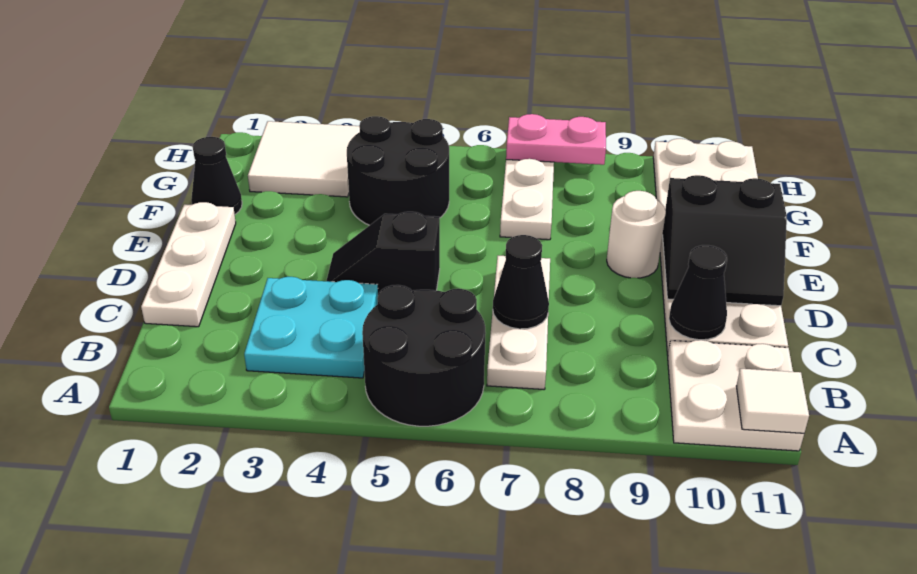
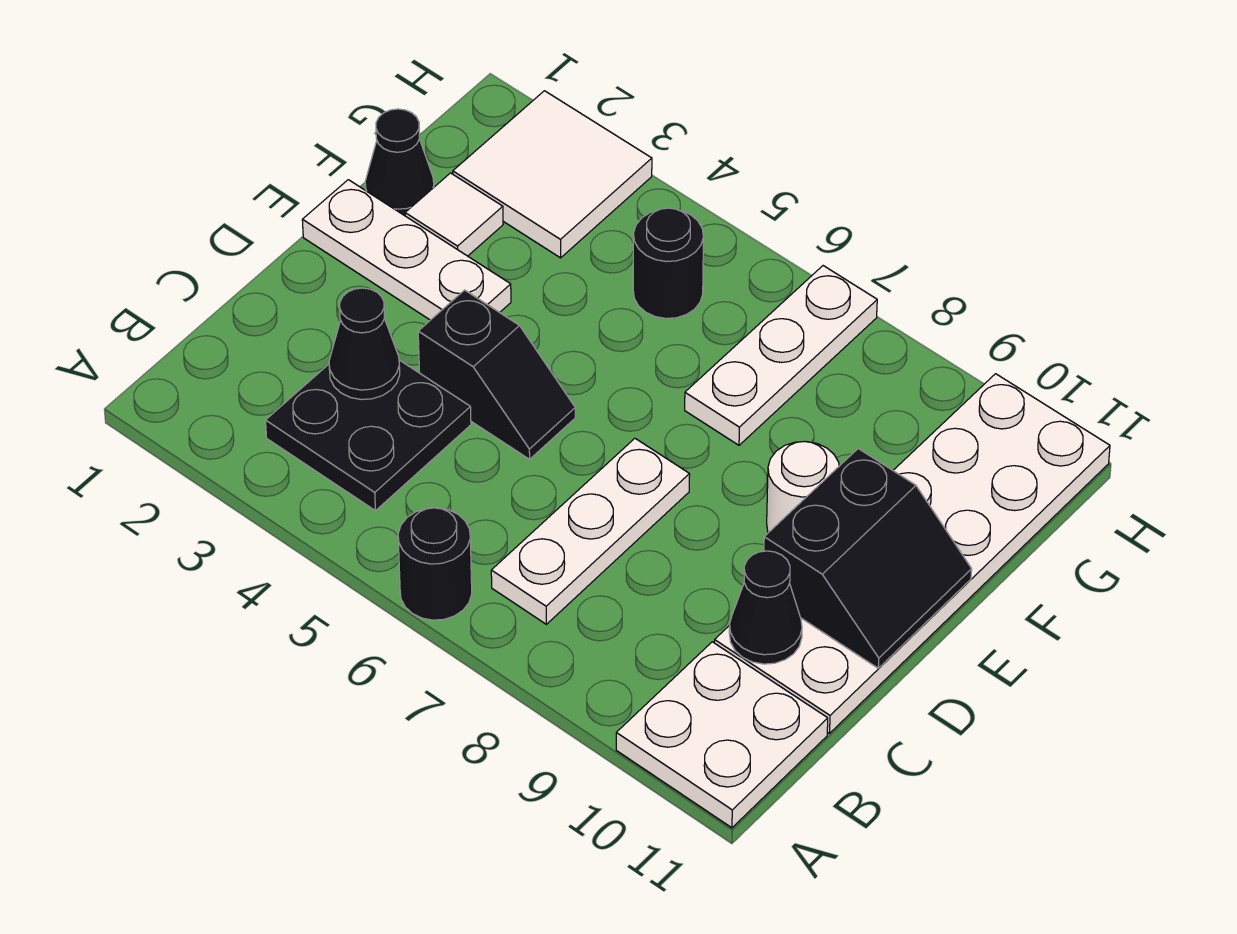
black round brick A5:B6 level 1 -> black round brick A6 level 1
white tile A11 level 2 -> white tile F2 level 1
cyan plate B3:C4 level 1 -> black plate B3:C4 level 1
white plate C1:E1 level 1 -> white plate E1:E3 level 1
black cone C7 level 2 -> black cone C3 level 2
black slope D4:D5 level 1 top 5 -> black slope D4:D5 level 1 top 4
black slope D10:E11 level 2 top E -> black slope D10:E11 level 2 top 10
black round brick F4:G5 level 1 -> black round brick G5 level 1
pink plate H7:H8 level 2 -> none

